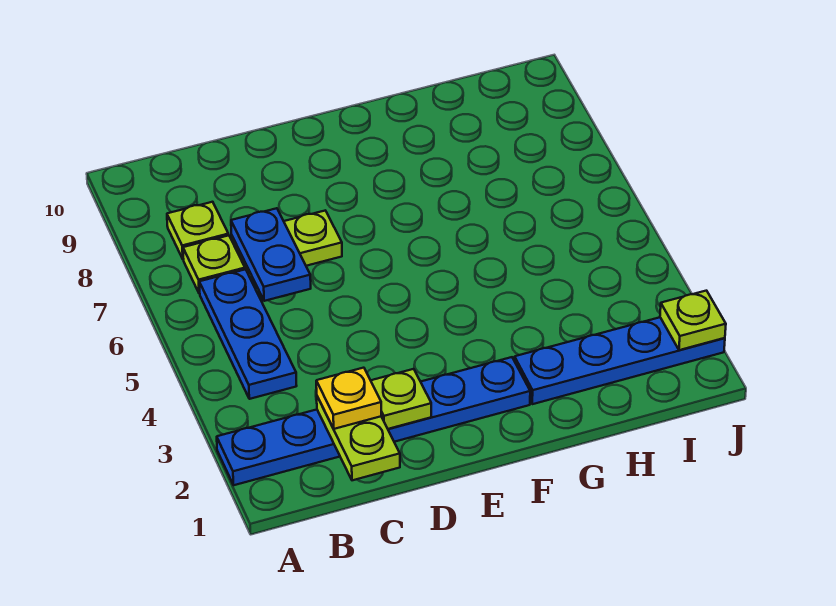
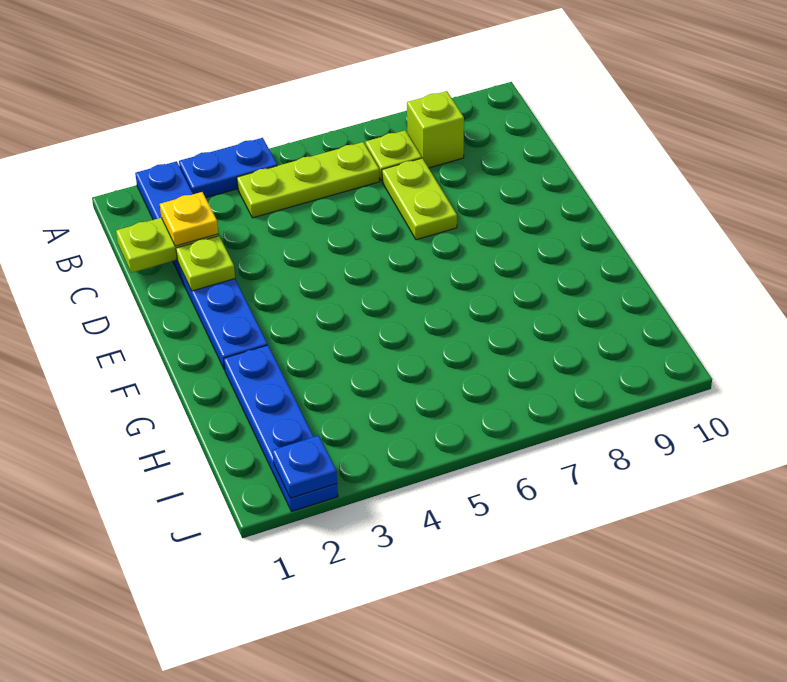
blue plate B4:B6 level 1 -> lime plate B4:B6 level 1
lime plate B8 level 1 -> lime brick B8 level 1
blue plate C6:C7 level 2 -> blue plate A3:A4 level 1
lime plate J2 level 2 -> blue plate J2 level 2

